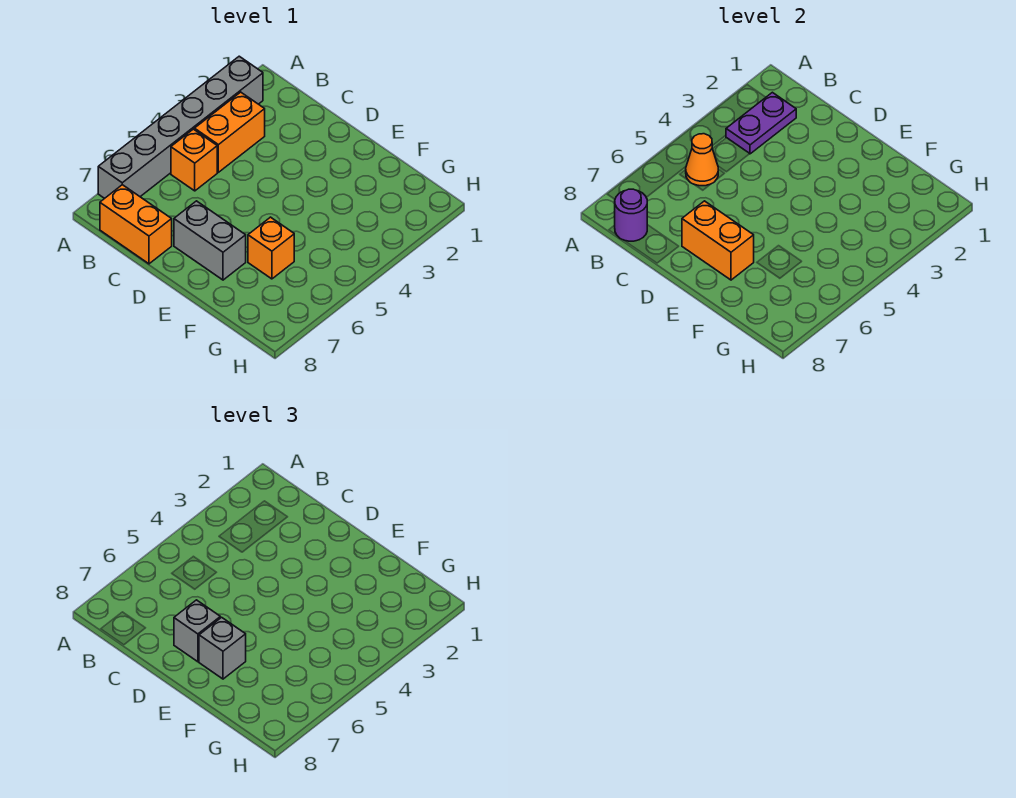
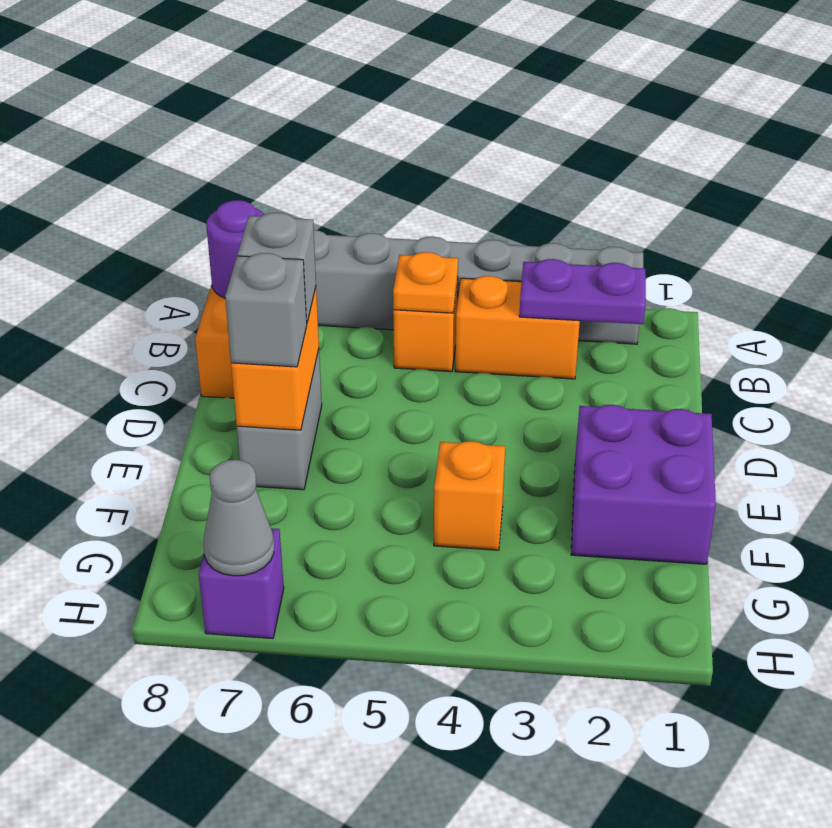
orange cone B5 level 2 -> orange plate B5 level 2
none -> purple brick E1:F2 level 1
orange brick F6 level 1 -> orange brick F4 level 1
none -> purple brick H7 level 1
none -> grey cone H7 level 2

